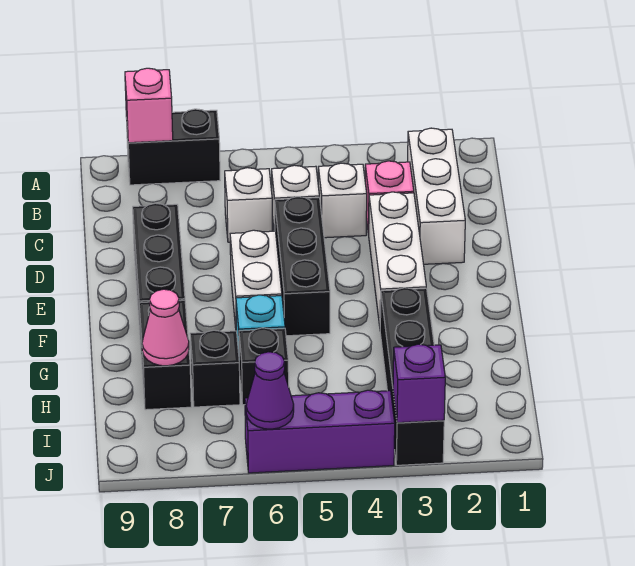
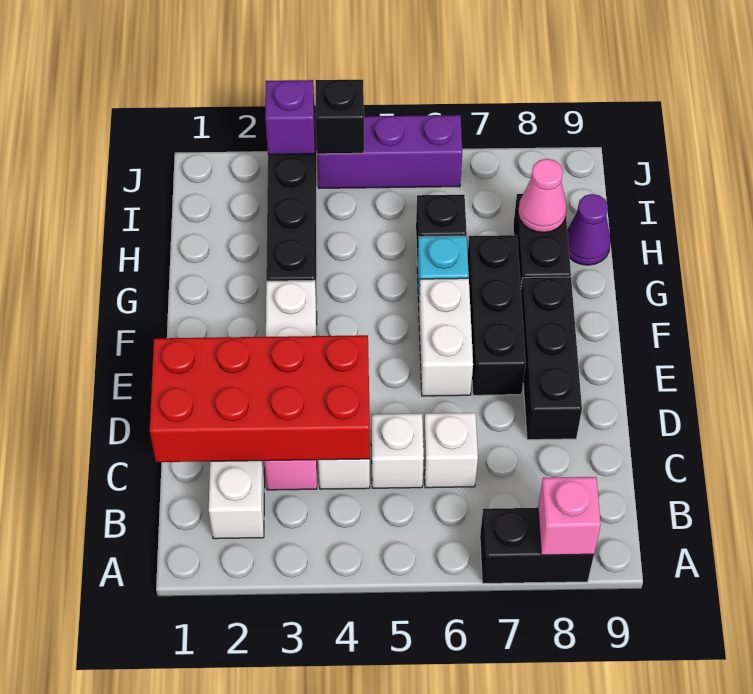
none -> red brick C1:D4 level 2
black brick D5:F5 level 1 -> black brick E7:G7 level 1
black brick H7 level 1 -> black brick J4 level 2
purple cone J6 level 2 -> purple cone H9 level 1

